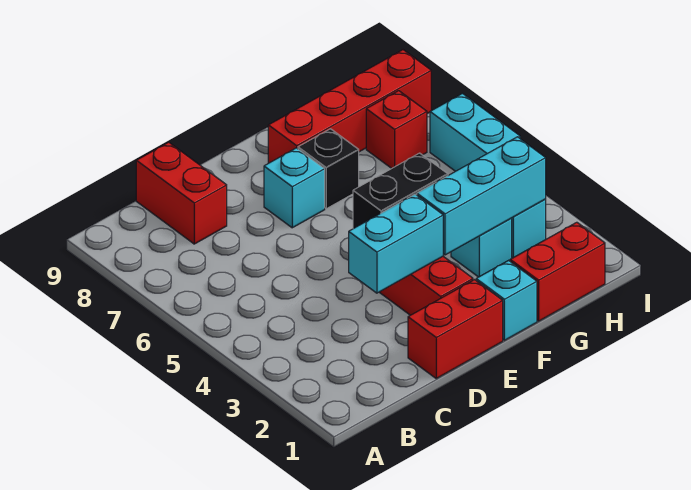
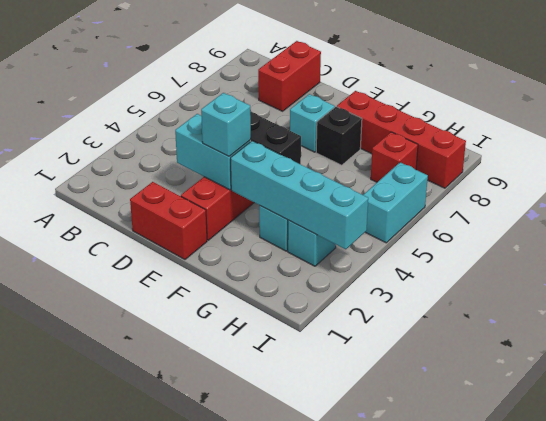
cyan brick F1 level 1 -> cyan brick E3 level 3
cyan brick F3:H3 level 2 -> cyan brick F3:I3 level 2
red brick G1:H1 level 1 -> none

